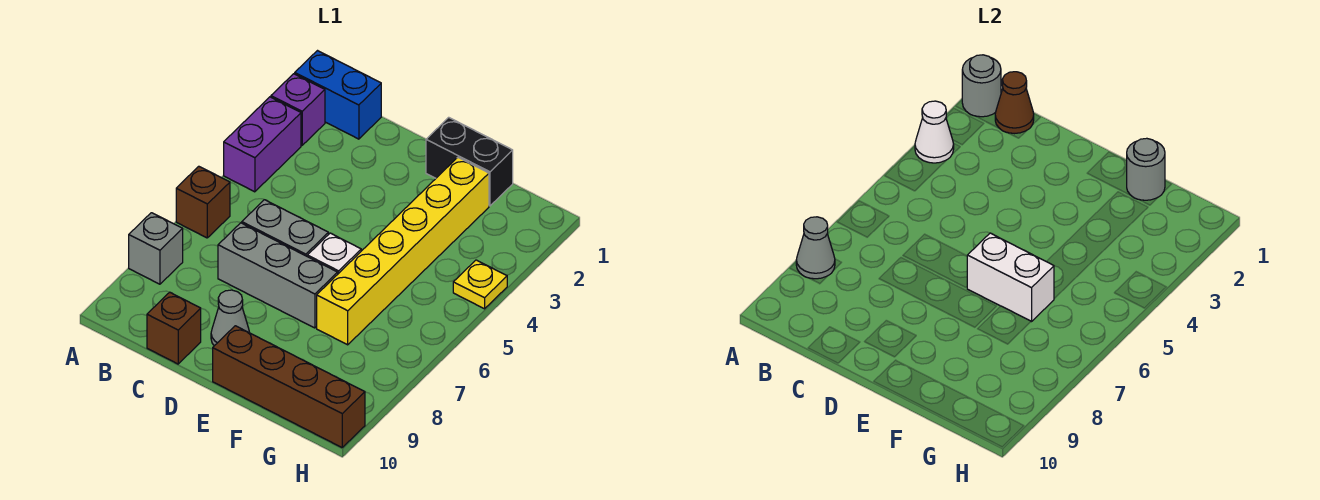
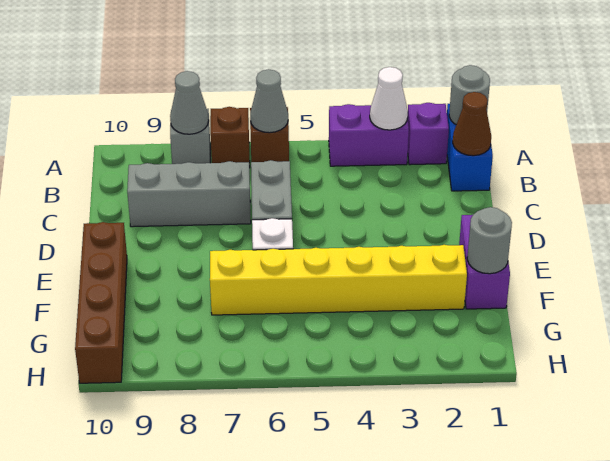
grey brick C7:E7 level 1 -> grey brick C7:C9 level 1
brown brick C10 level 1 -> brown brick A7 level 1
grey cone D9 level 1 -> grey cone A6 level 2
black brick E1:F1 level 1 -> purple brick E1:F1 level 1
white brick E6:F6 level 2 -> none
yellow plate H4 level 1 -> none

